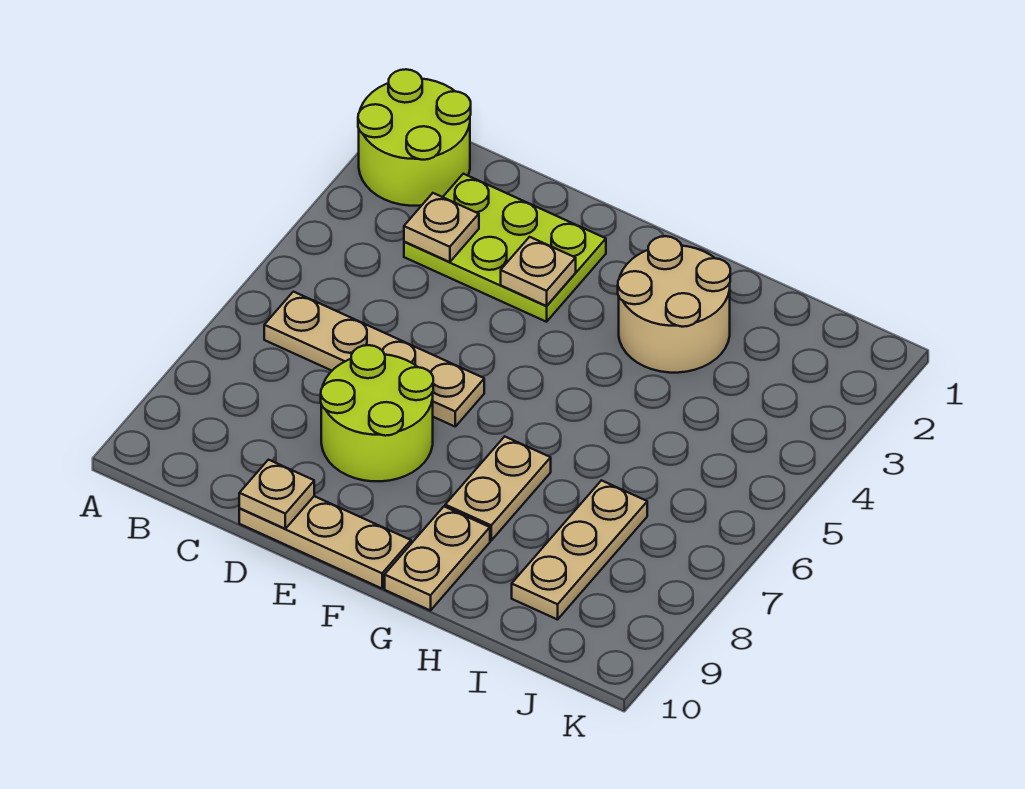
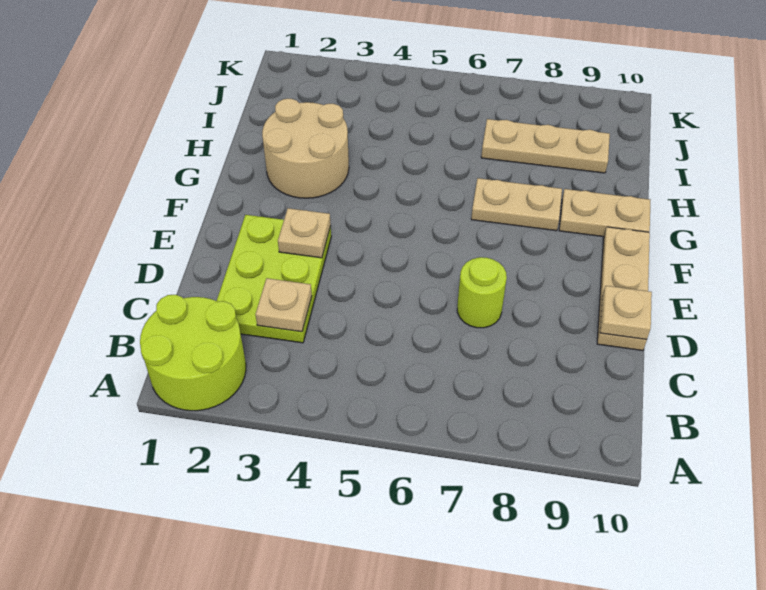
tan plate B6:E6 level 1 -> none
lime round brick D7:E8 level 1 -> lime round brick D7 level 1

